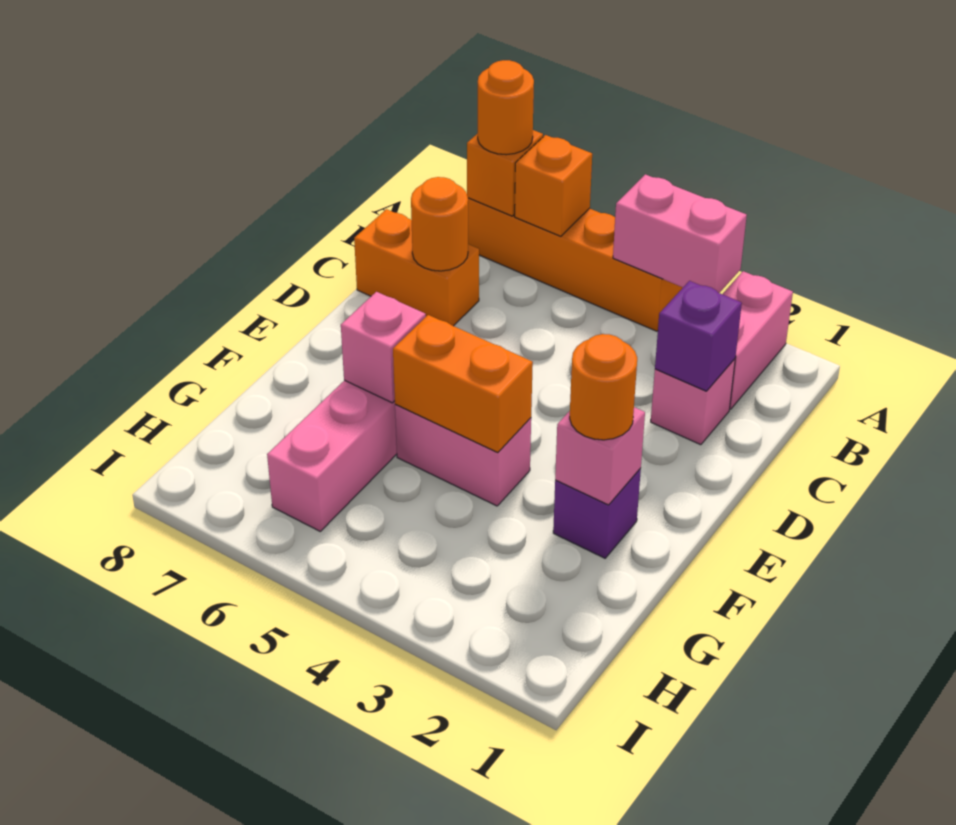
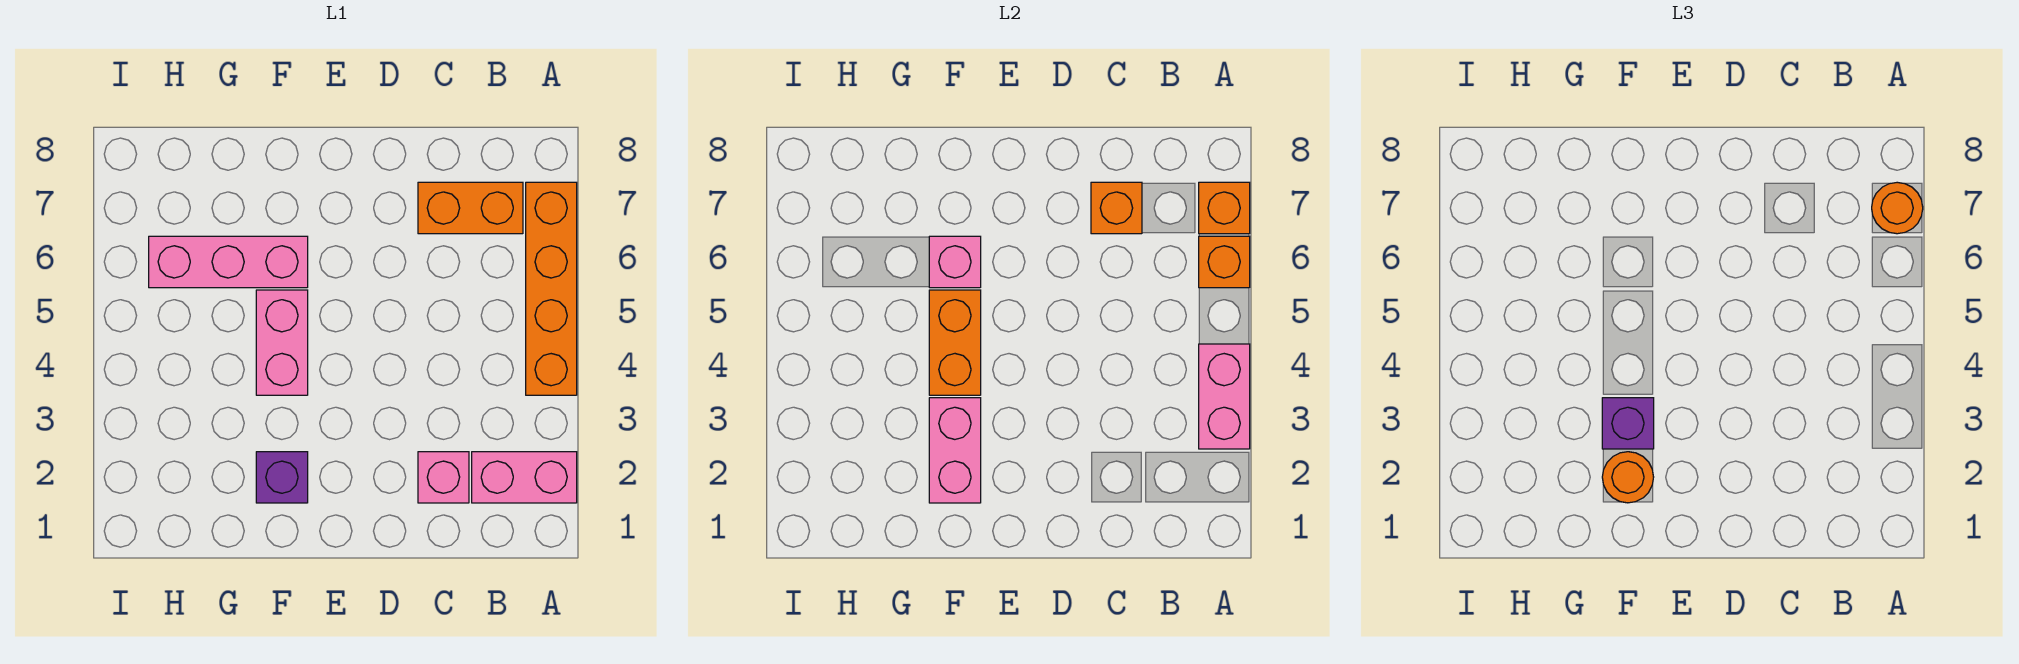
purple brick C2 level 2 -> purple brick F3 level 3
orange brick C7:C8 level 1 -> orange brick B7:C7 level 1
orange round brick C7 level 2 -> orange brick C7 level 2
pink brick F2 level 2 -> pink brick F2:F3 level 2

